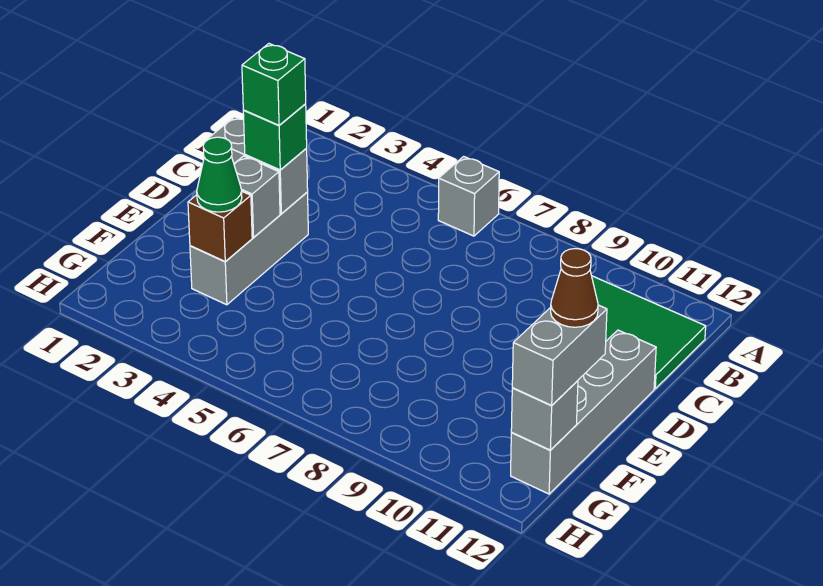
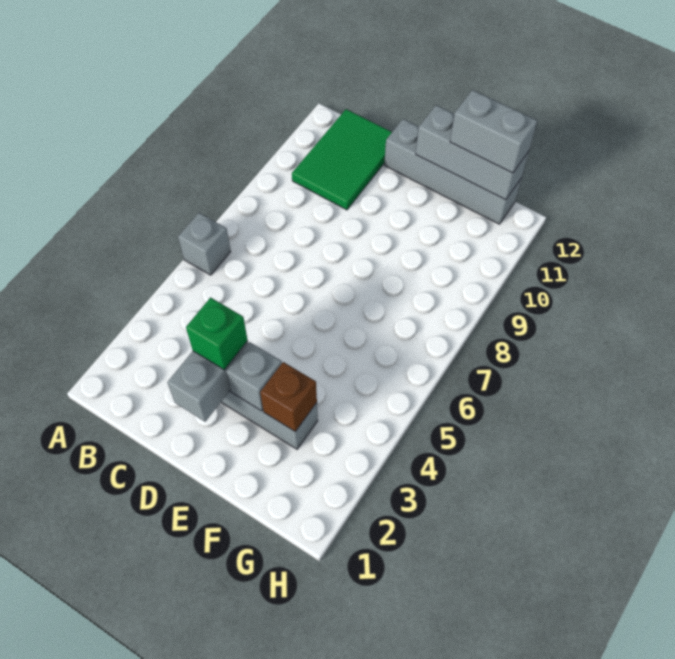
green brick D3 level 4 -> none
green cone F3 level 3 -> none
brown cone F12 level 4 -> none
grey brick G12 level 2 -> grey brick E12:G12 level 2

